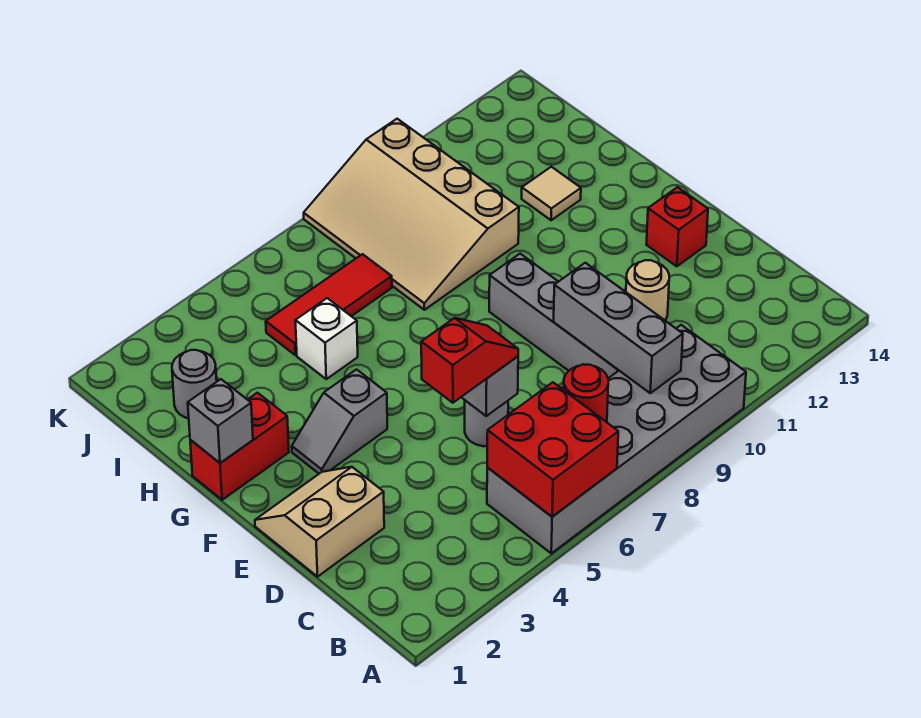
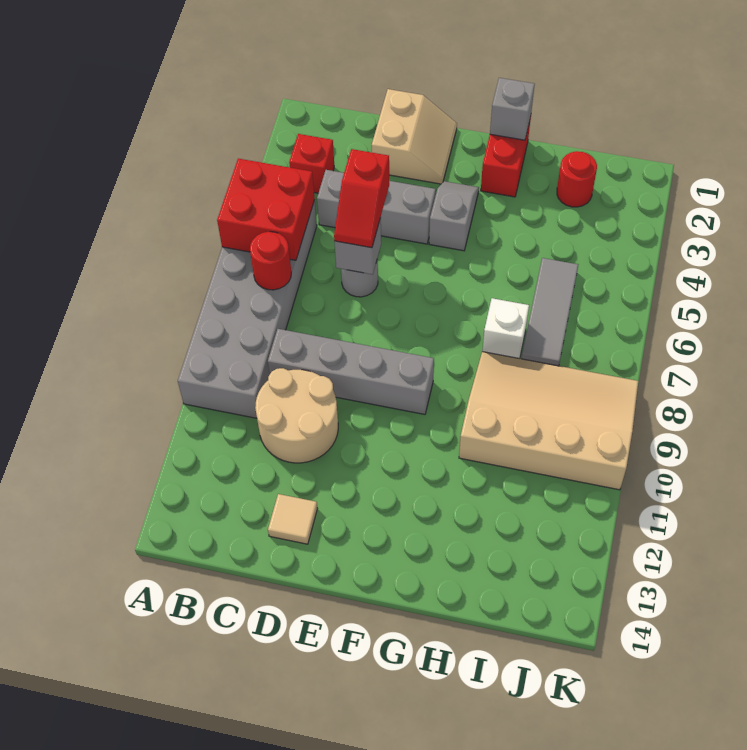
grey brick B9:D9 level 2 -> grey brick C4:E4 level 1
tan round brick D11 level 1 -> tan round brick C10:D11 level 1
red brick E13 level 1 -> red brick B3 level 1
white brick H5 level 1 -> white brick H7 level 1
tan tile H12 level 1 -> tan tile D13 level 1
grey round brick I2 level 1 -> red round brick I2 level 1
red tile I5:I7 level 1 -> grey tile I5:I7 level 1

